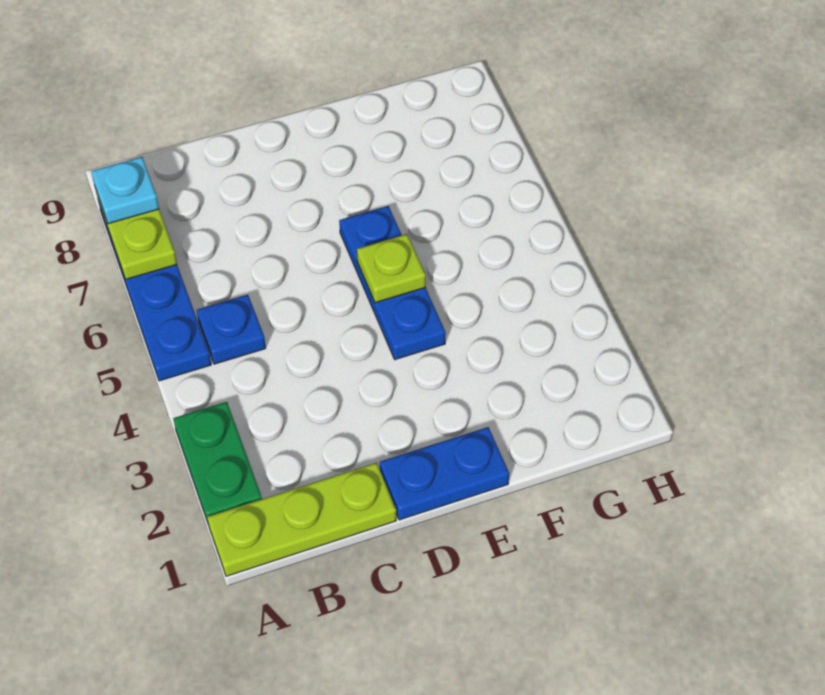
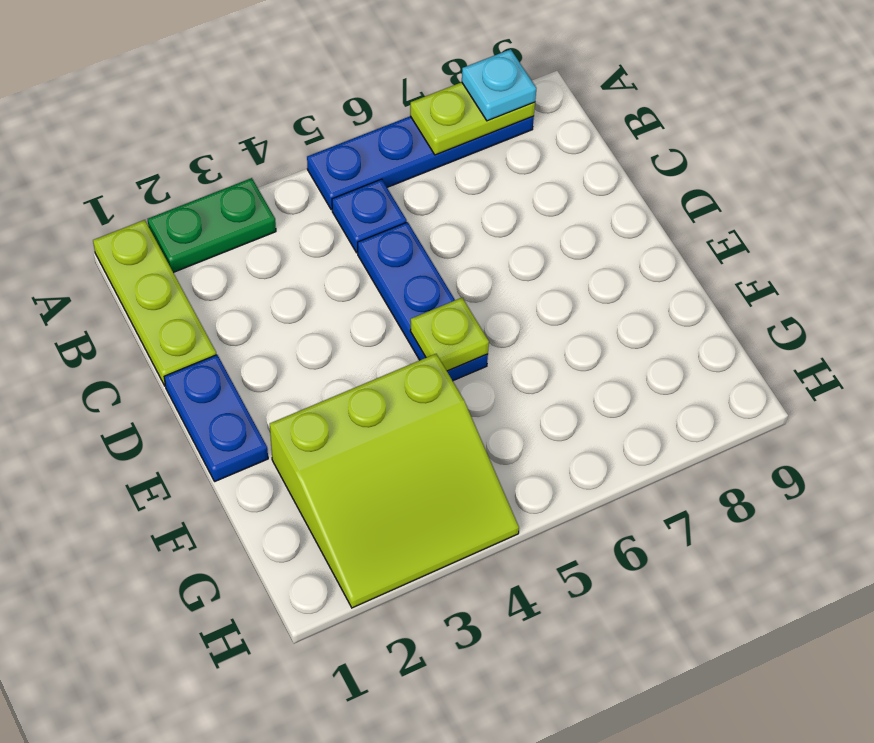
blue plate E4:E6 level 1 -> blue plate C5:E5 level 1
none -> lime slope F2:H4 level 1 top F

